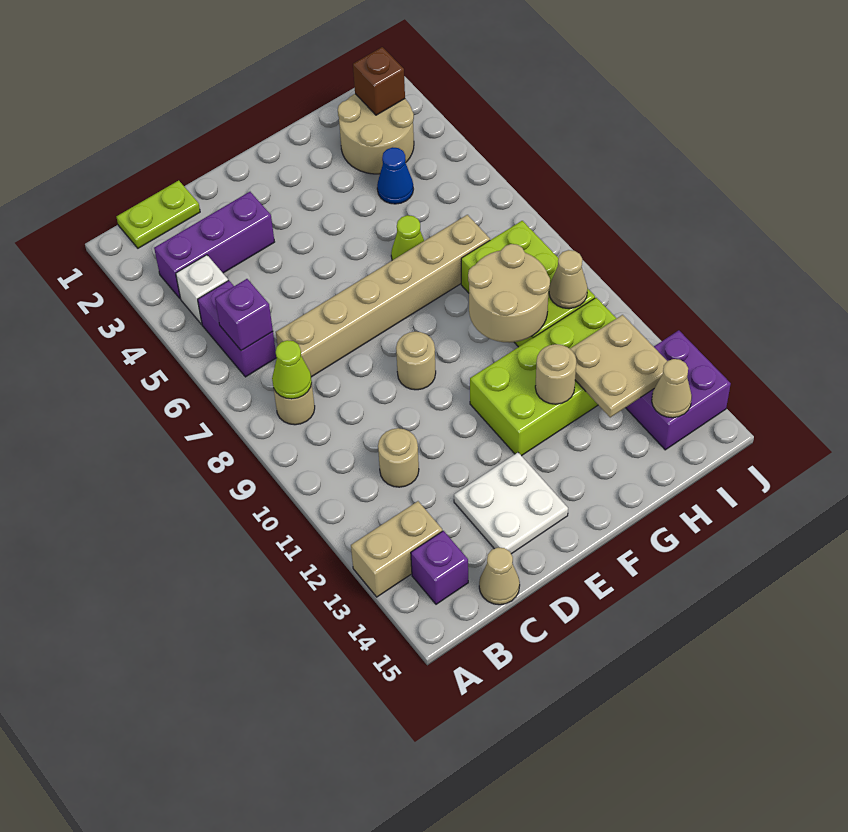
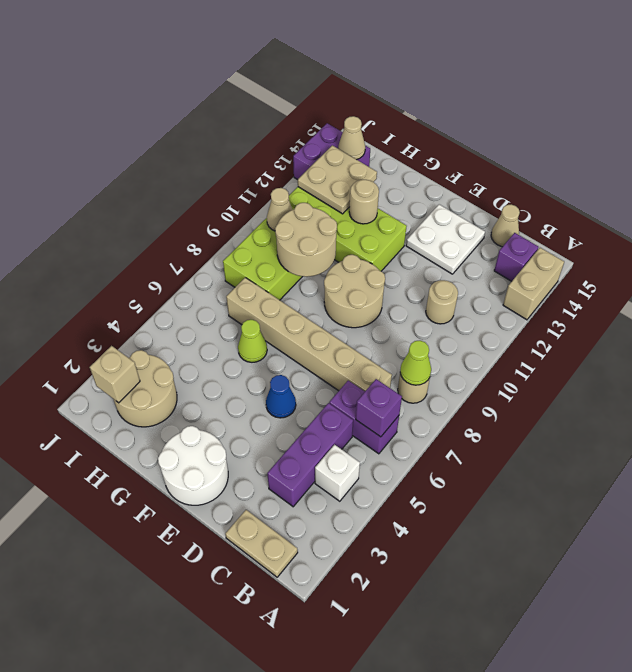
tan brick A13:B13 level 1 -> tan brick A13:A14 level 1
lime plate B1:C1 level 1 -> tan plate B1:C1 level 1
purple brick B3:D3 level 1 -> purple brick C3:C5 level 1
purple brick B5:B6 level 1 -> purple brick B6:C6 level 1
none -> white round brick E1:F2 level 1
tan round brick E9 level 1 -> tan round brick E9:F10 level 1
blue cone H4 level 1 -> blue cone E5 level 1
brown brick I2 level 2 -> tan brick I2 level 2

